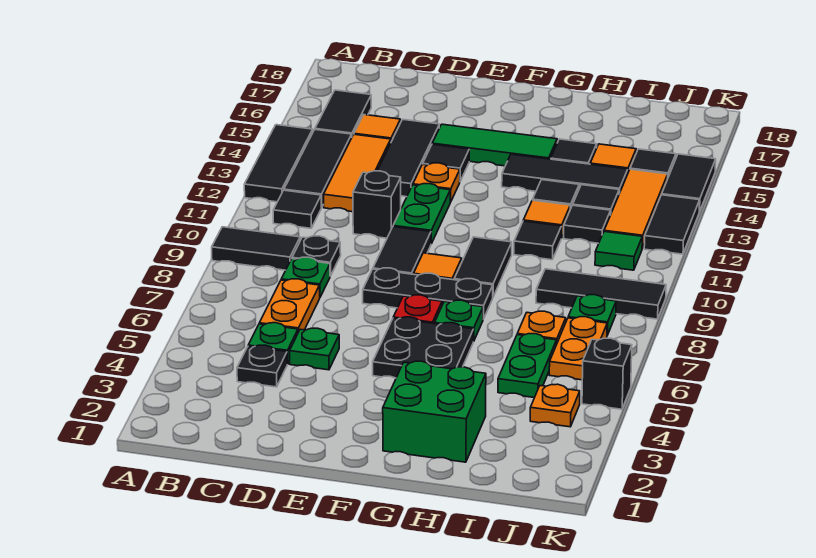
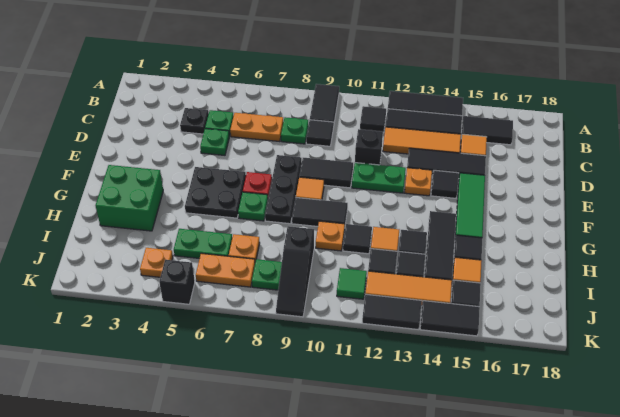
black plate C9 level 1 -> black tile C9 level 1
none -> orange plate H10 level 1
black tile I9:K9 level 1 -> black slope I9:K9 level 1 top I

